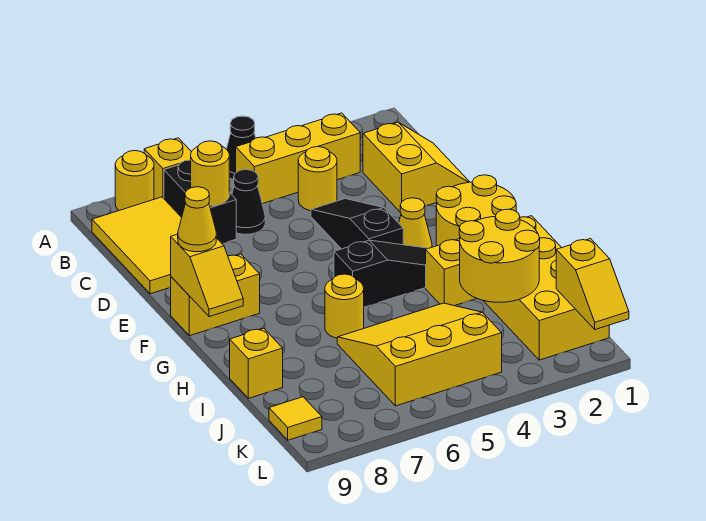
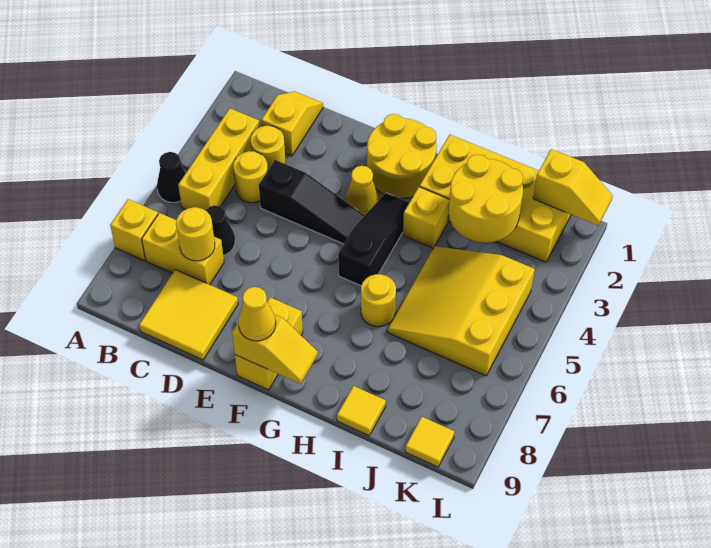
yellow round brick A8 level 1 -> yellow round brick C3 level 1
black brick B7:C7 level 1 -> yellow brick B7:C7 level 1
yellow tile B8:D9 level 1 -> yellow tile C8:D9 level 1
yellow slope C1:D2 level 1 top 2 -> yellow slope C1:C2 level 1 top 2
black slope D4:F4 level 1 top F -> black slope D4:F4 level 1 top D
yellow brick I9 level 1 -> yellow tile I9 level 1

